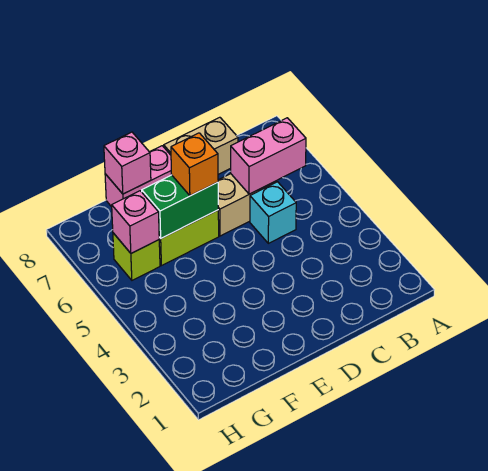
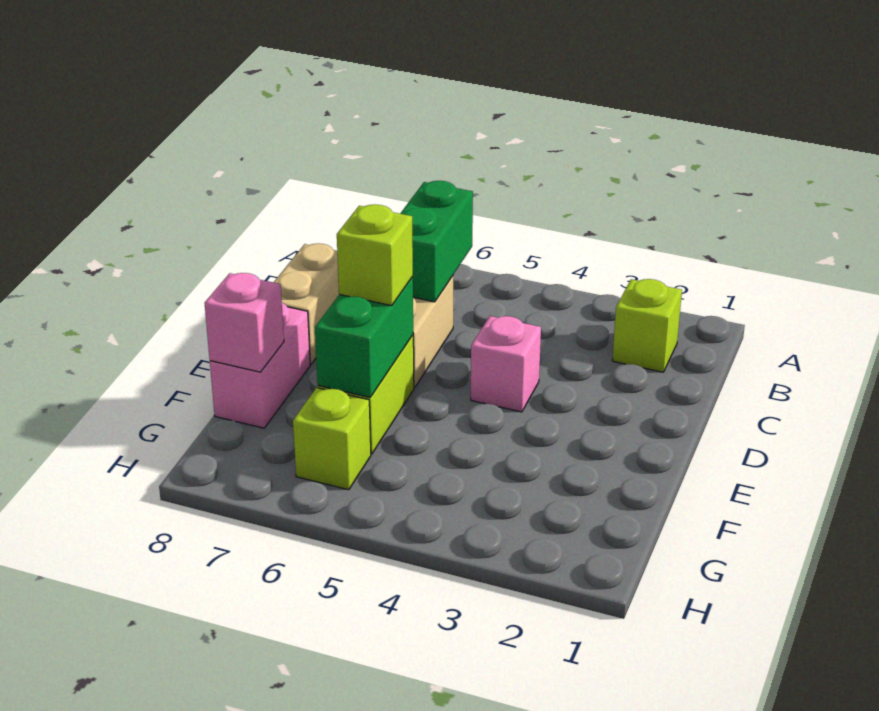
none -> lime brick B2 level 1
pink brick B6:C6 level 2 -> green brick B6:C6 level 2
cyan brick C5 level 1 -> none
orange brick E6 level 3 -> lime brick E6 level 3
pink brick G6 level 2 -> pink brick D4 level 1

